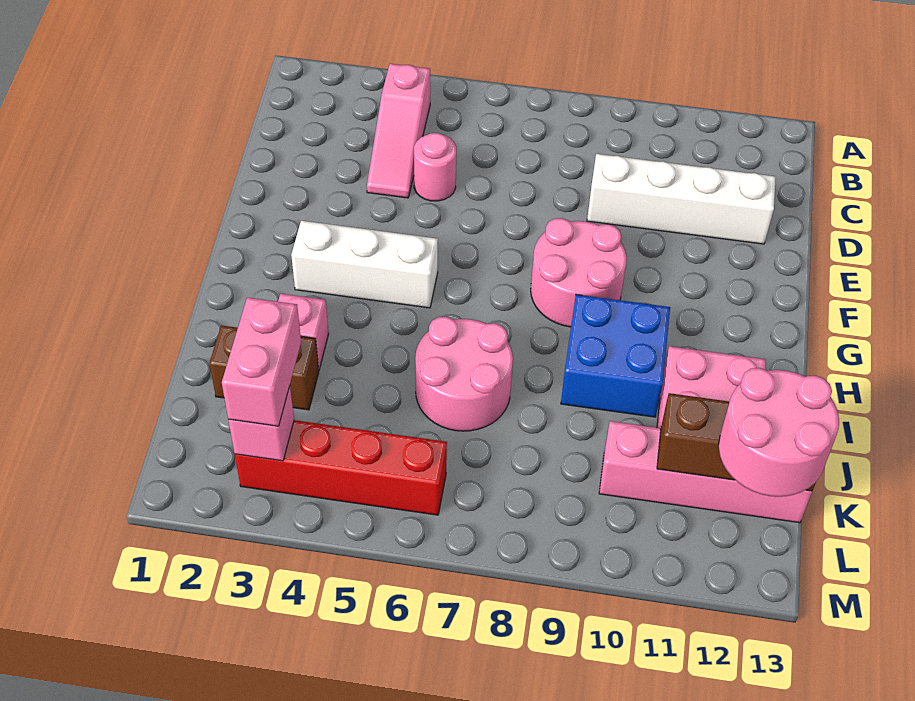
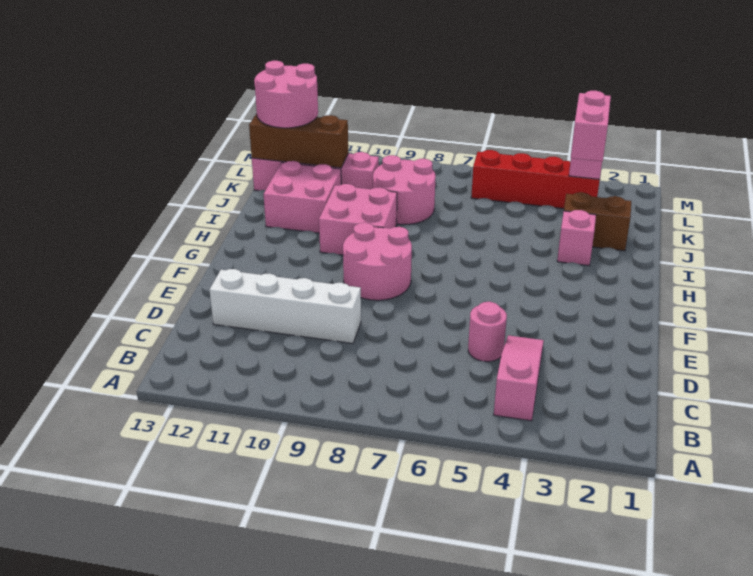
white brick G3:G5 level 1 -> none
blue brick H9:I10 level 1 -> pink brick H9:I10 level 1
pink round brick I6:J7 level 1 -> pink round brick J8:K9 level 1

